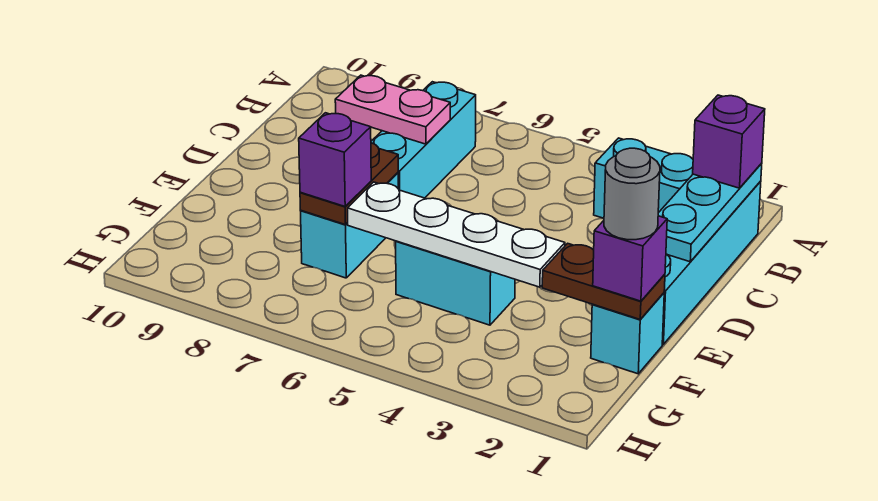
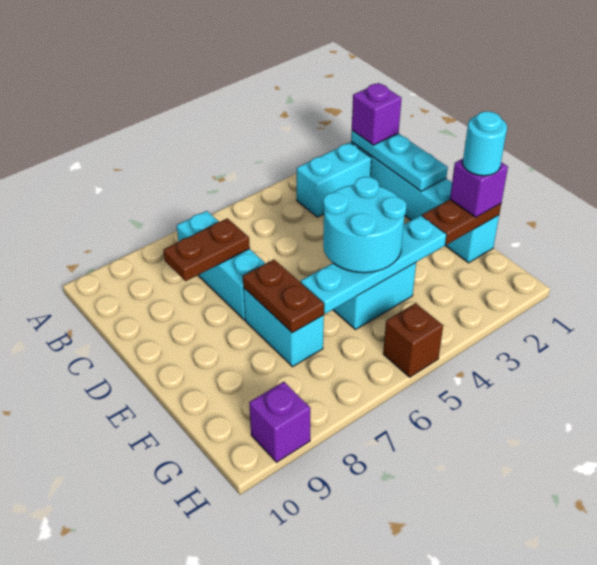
pink plate C7:C8 level 2 -> brown plate C7:C8 level 2
none -> cyan round brick E4:F5 level 3
grey round brick F1 level 4 -> cyan round brick F1 level 4
white plate F3:F6 level 2 -> cyan plate F3:F6 level 2
purple brick F7 level 3 -> purple brick H9 level 1
none -> brown brick H5 level 1

